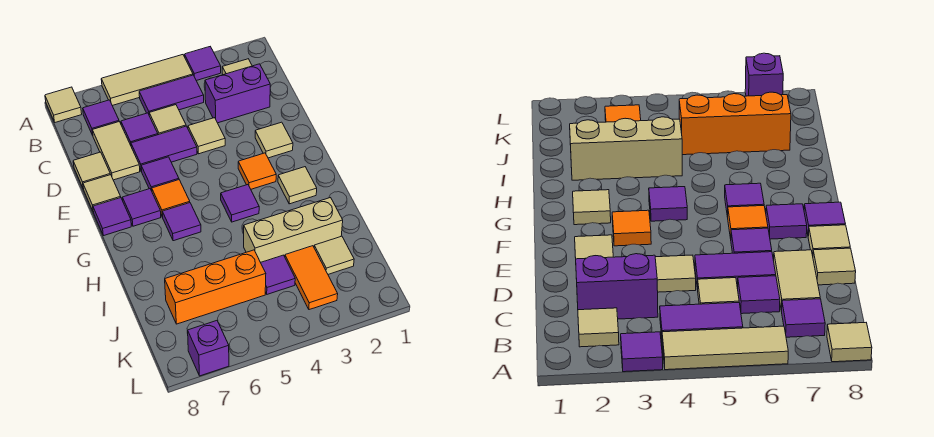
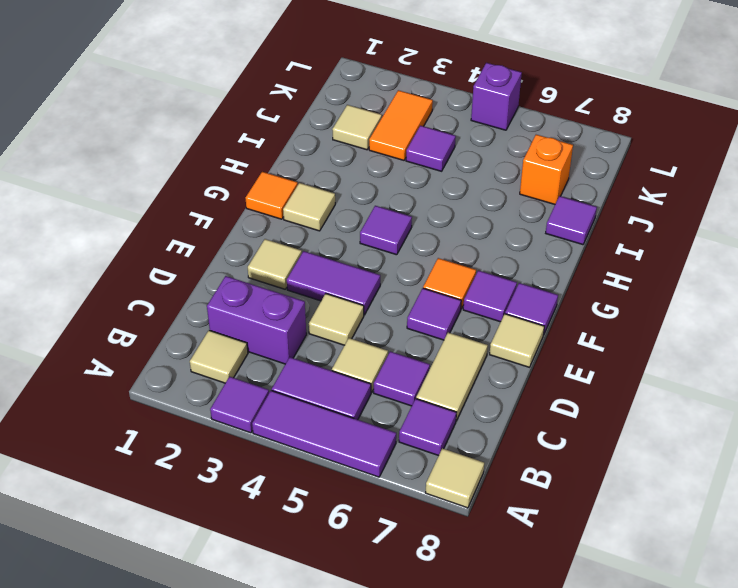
tan tile A4:A6 level 1 -> purple tile A4:A6 level 1
purple tile D5:D6 level 1 -> purple tile E3:E4 level 1
tan tile D8 level 1 -> none
orange tile F3 level 1 -> orange tile G1 level 1
purple tile G6 level 1 -> purple tile I8 level 1
tan brick I2:I4 level 1 -> none
orange brick J5:J7 level 1 -> orange brick J7 level 1
purple brick L7 level 1 -> purple brick L5 level 1

